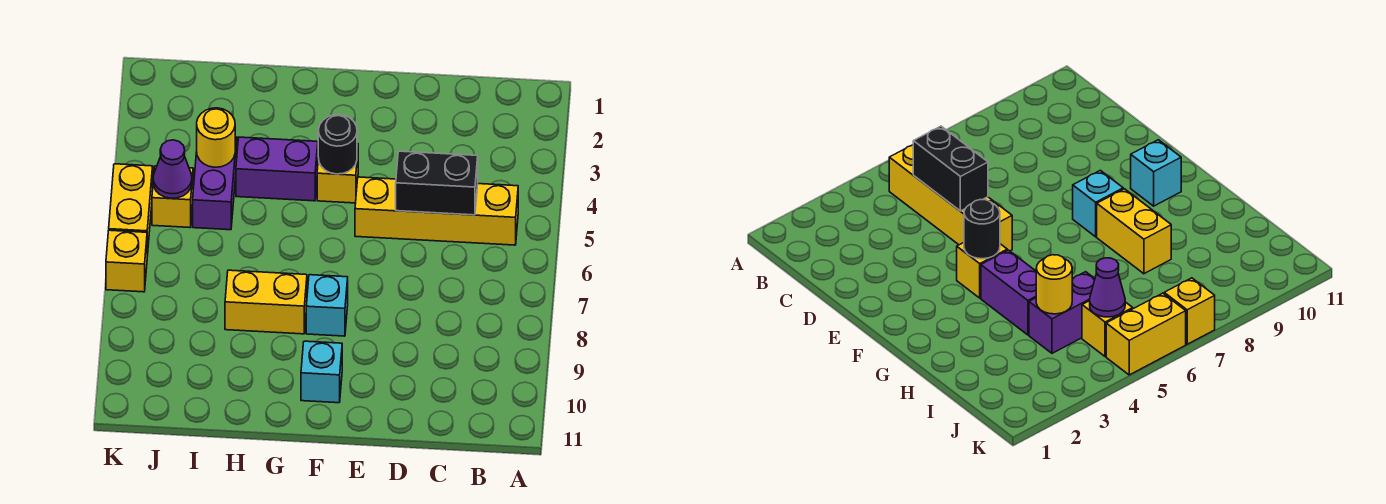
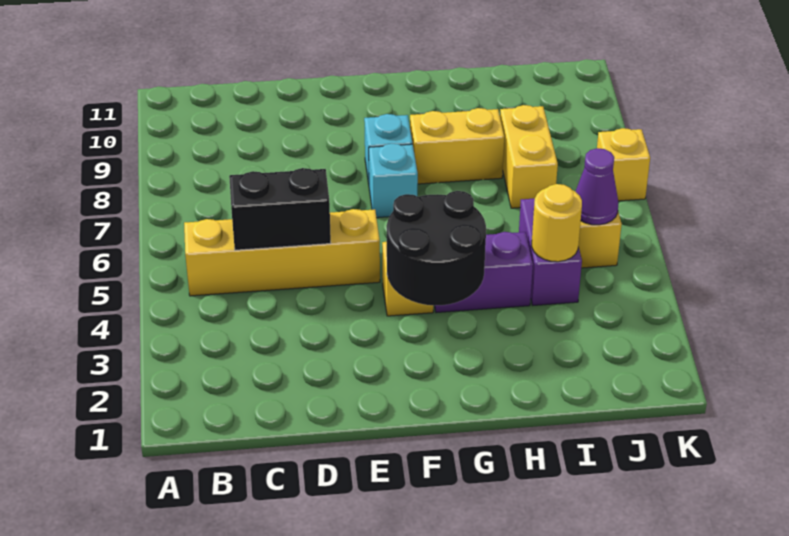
black round brick F4 level 2 -> black round brick F3:G4 level 2
cyan brick F10 level 1 -> cyan brick F7 level 1
yellow brick K5:K6 level 1 -> yellow brick I7:I8 level 1

